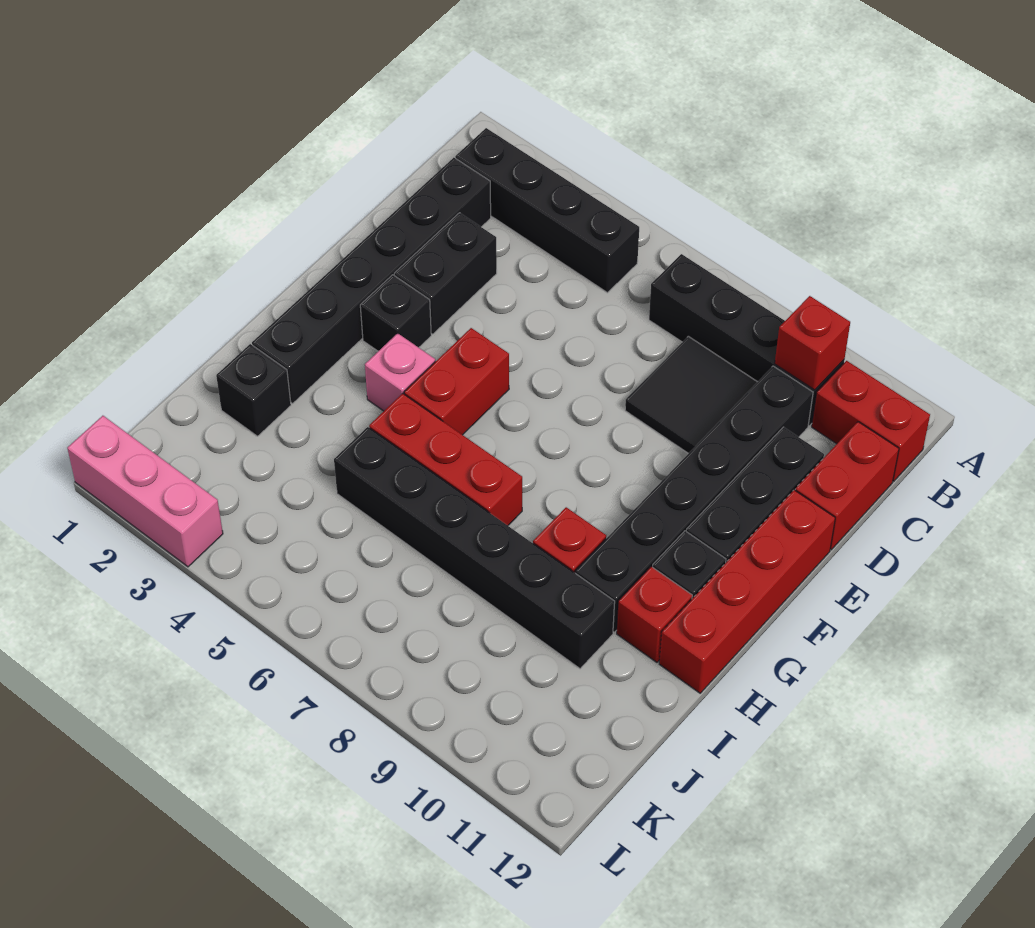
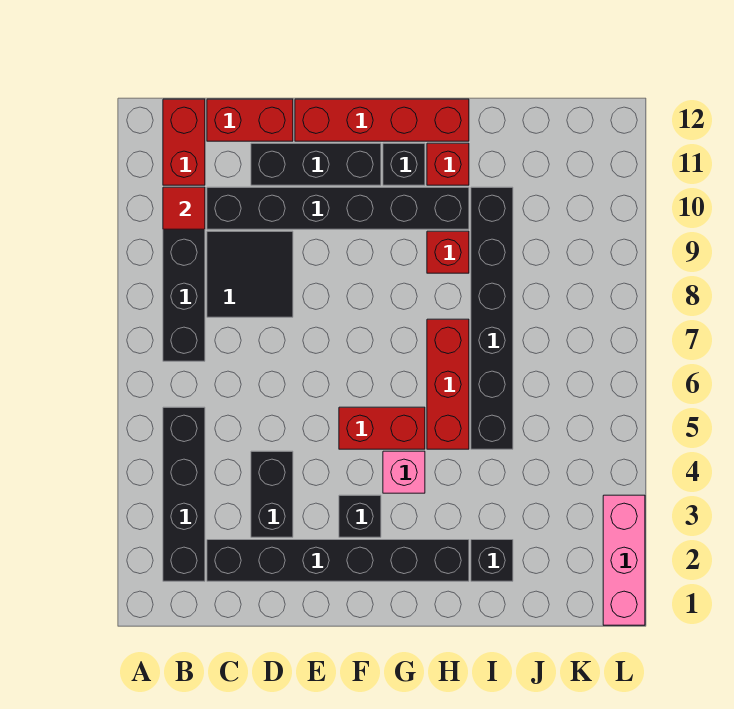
red brick B10 level 2 -> red tile B10 level 2
black brick D3:E3 level 1 -> black brick D3:D4 level 1

